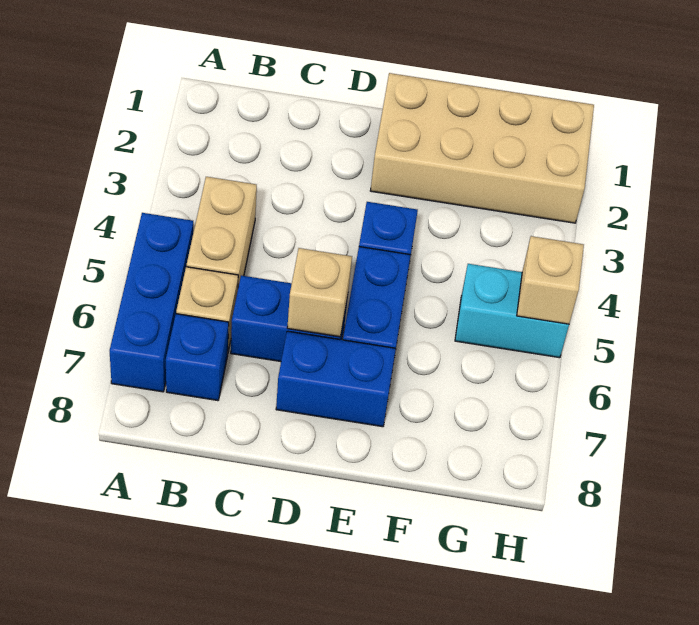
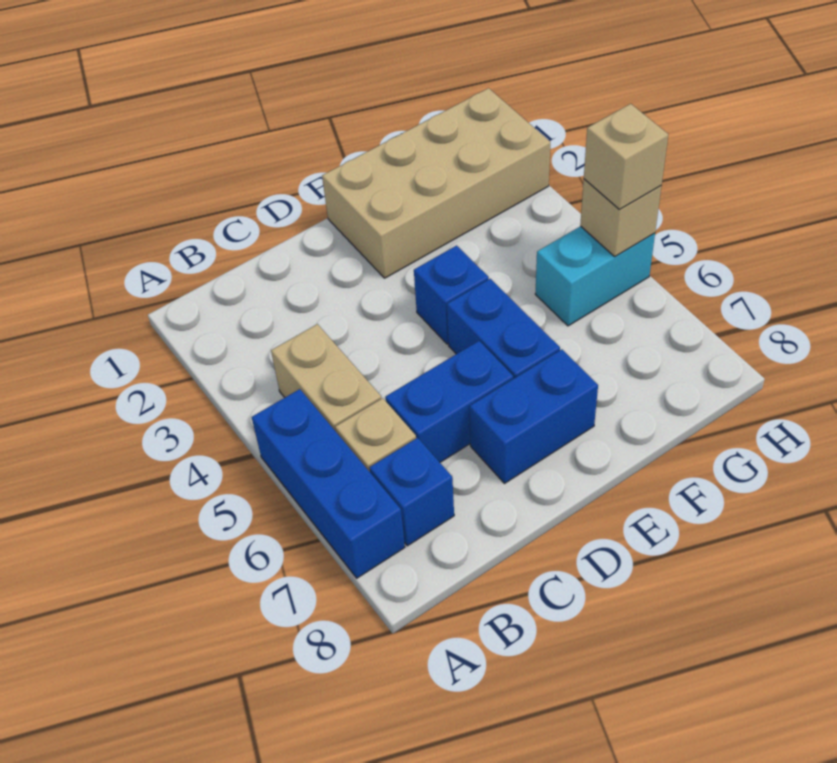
tan brick D6 level 2 -> tan brick H5 level 3

